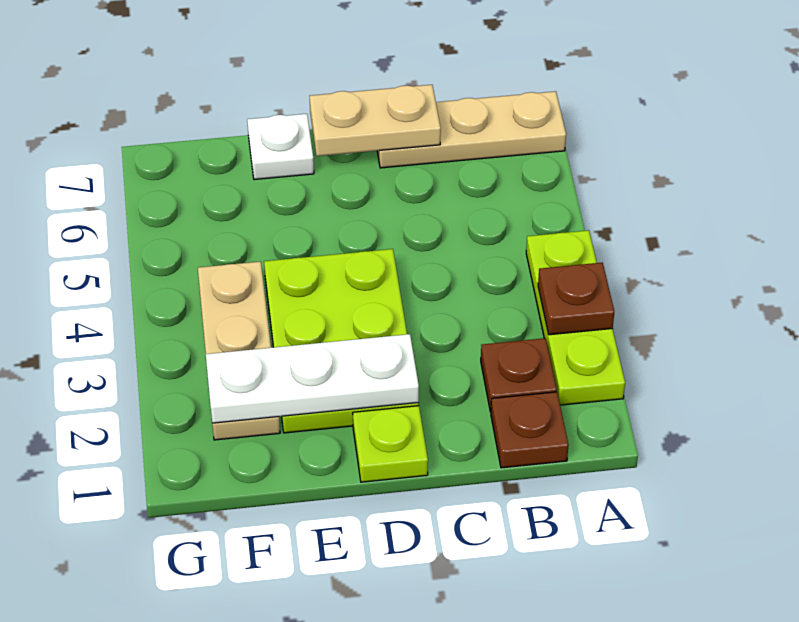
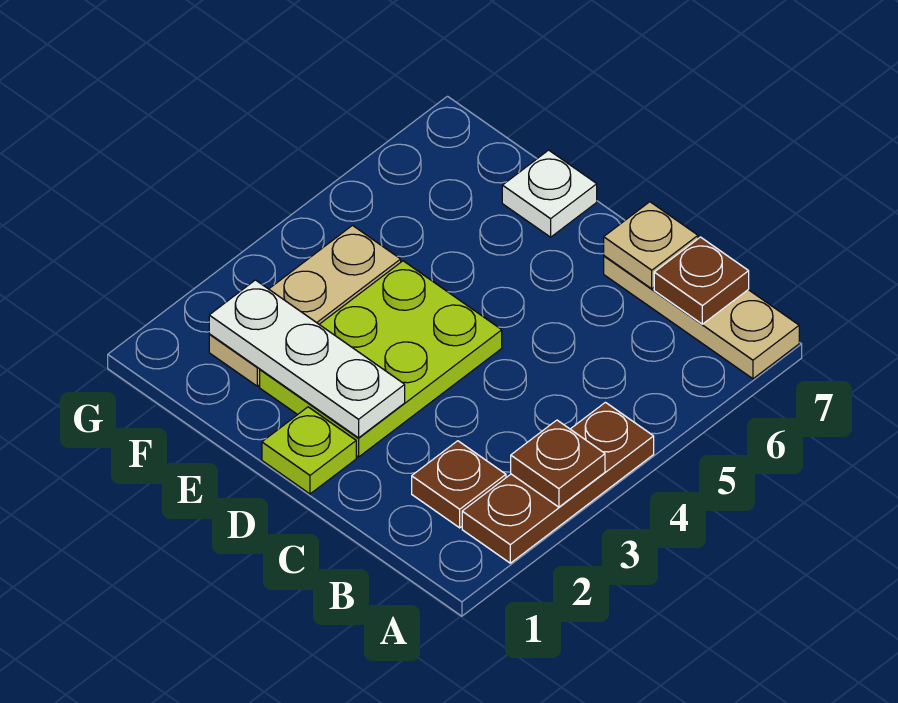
lime plate A2:A4 level 1 -> brown plate A2:A4 level 1
brown plate B1 level 1 -> brown plate B7 level 2
tan plate C7:D7 level 2 -> tan plate C7 level 2

